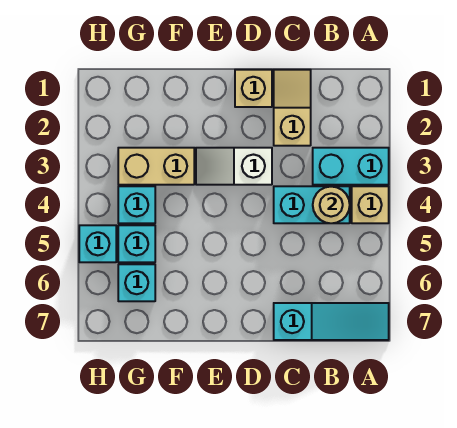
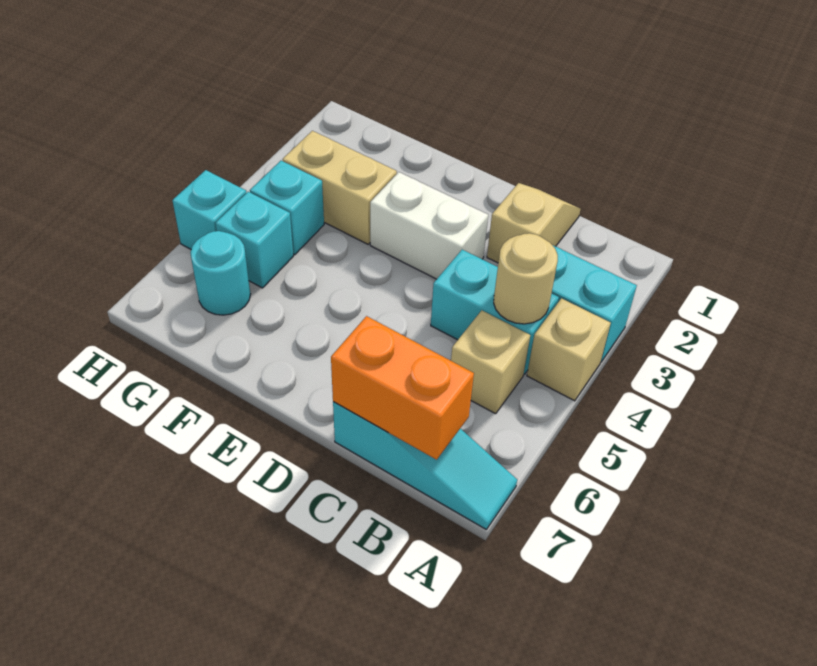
none -> orange brick B7:C7 level 2
tan brick D1 level 1 -> tan brick B5 level 1
white slope D3:E3 level 1 top D -> white brick D3:E3 level 1
cyan brick G6 level 1 -> cyan round brick G6 level 1

